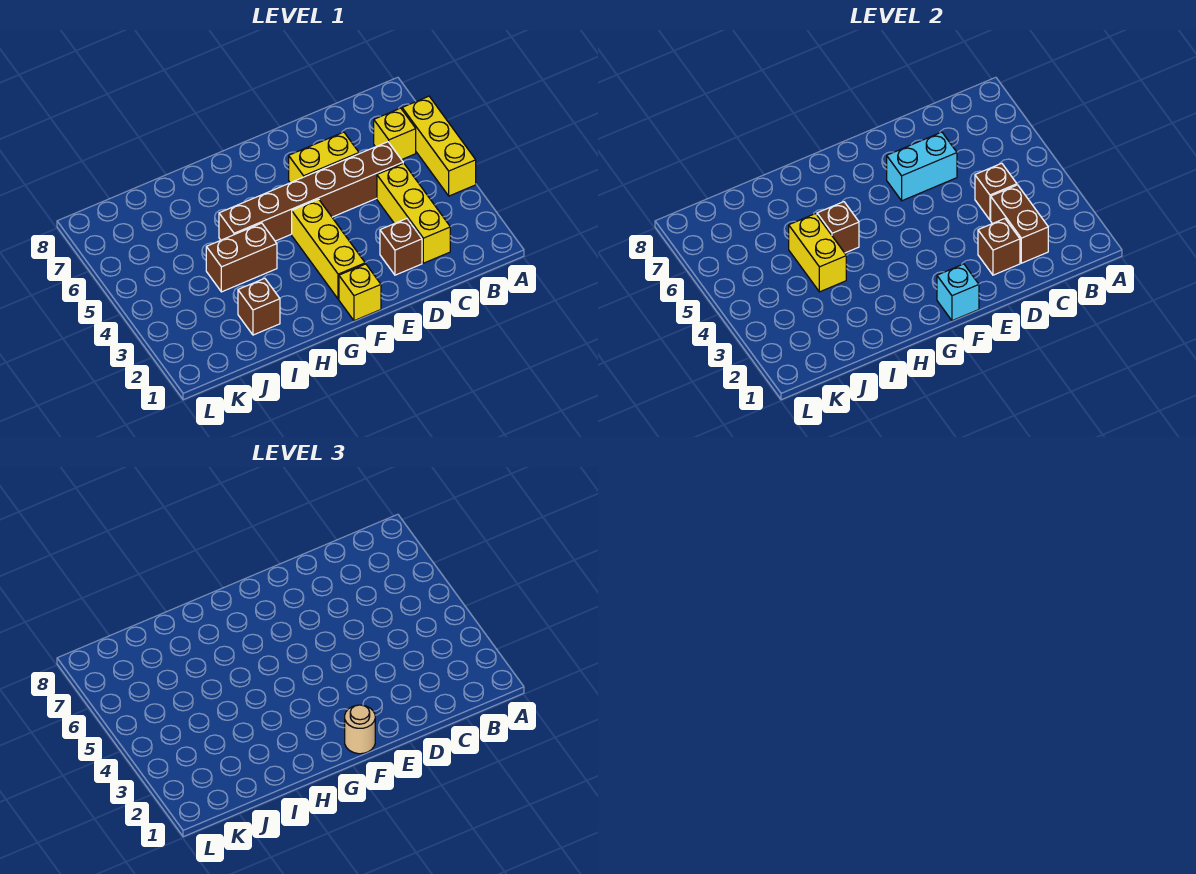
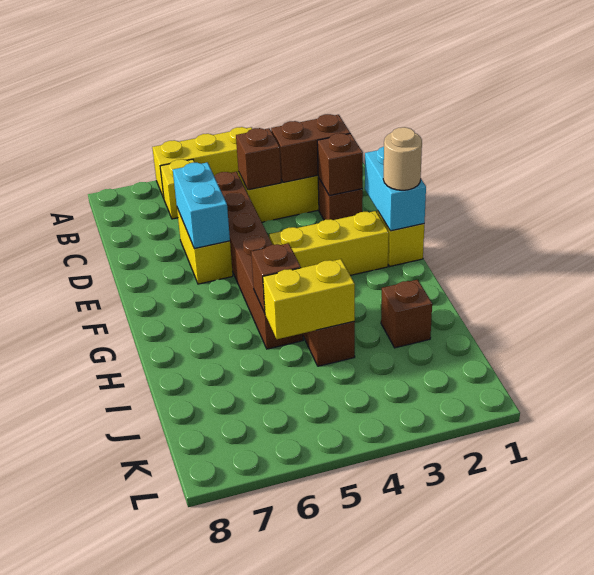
cyan brick F1 level 2 -> cyan brick E1:F1 level 2

